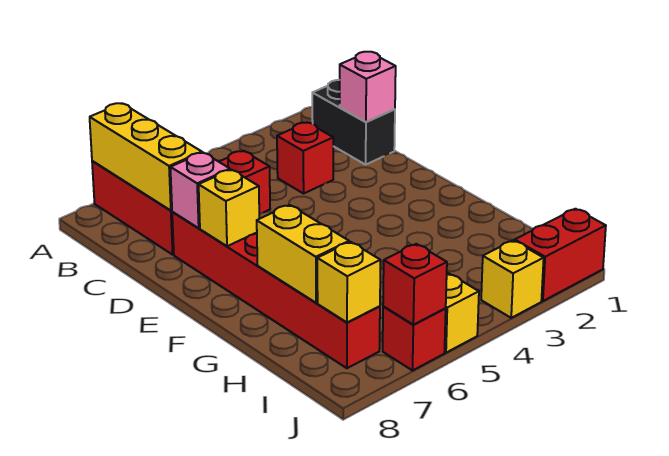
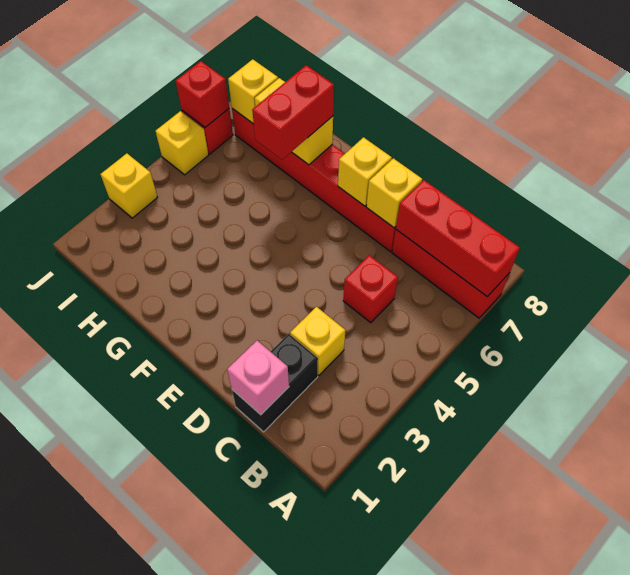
yellow brick A7:C7 level 2 -> red brick A7:C7 level 2
black brick B1:C1 level 1 -> black brick C1:C2 level 1
red brick C3 level 1 -> yellow brick C3 level 1
pink brick D7 level 2 -> yellow brick D7 level 2
red brick J1:J2 level 1 -> red brick G6:G7 level 3

